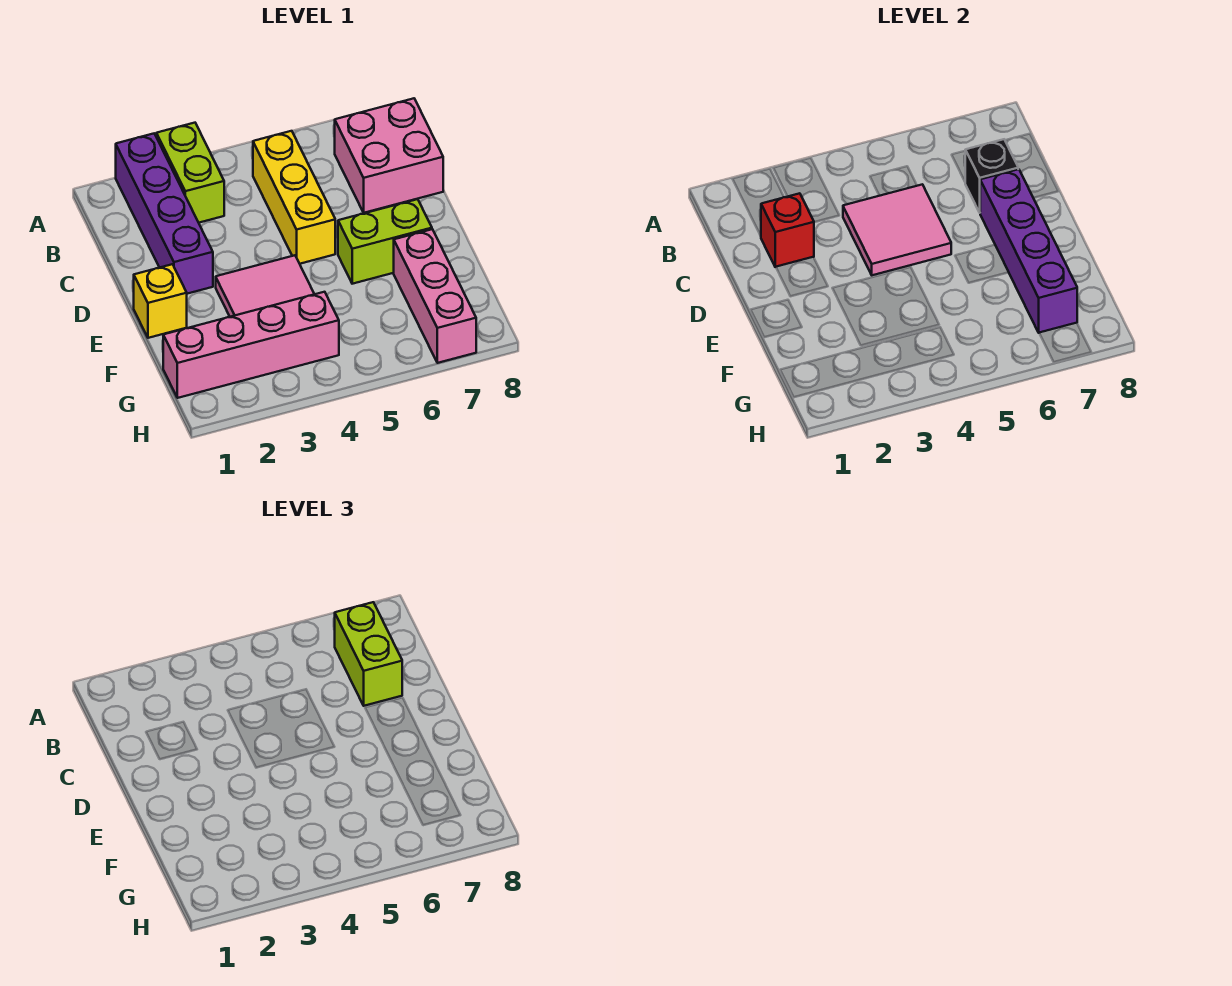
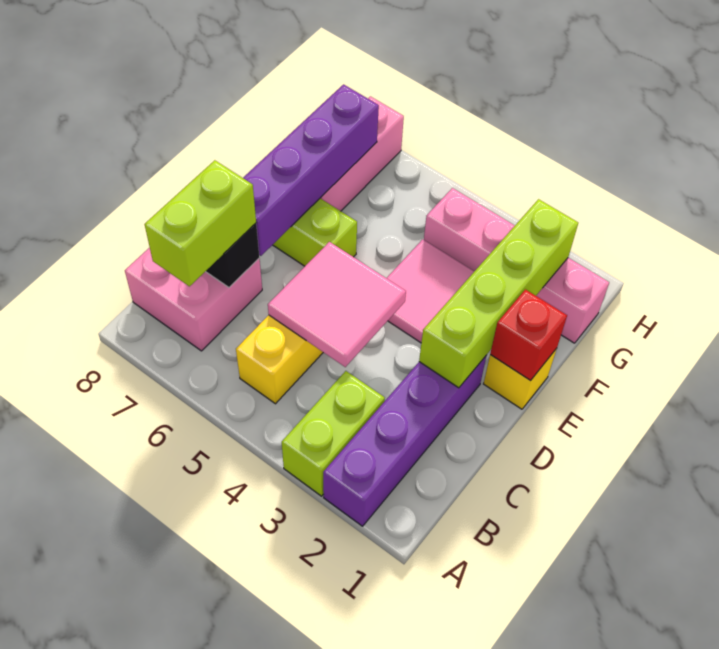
red brick C2 level 2 -> red brick E1 level 2
none -> lime brick D2:G2 level 2

